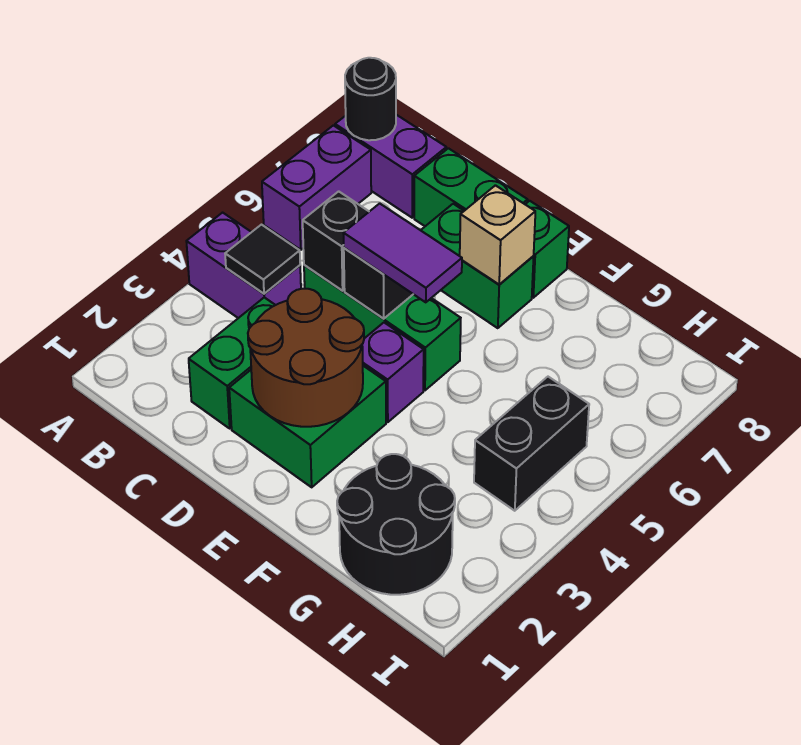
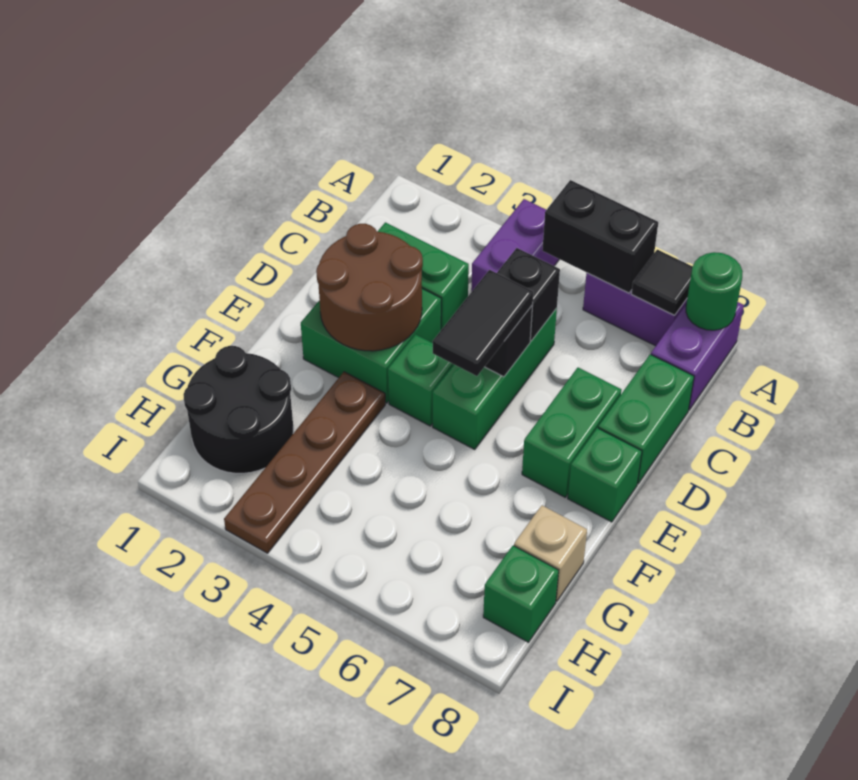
black round brick A8 level 2 -> green round brick A8 level 2
black tile B4 level 2 -> black tile A7 level 2
purple tile D5:E5 level 3 -> black tile D5:E5 level 3
purple brick E4 level 1 -> green brick E4 level 1
tan brick E7 level 2 -> tan brick G8 level 1
none -> brown plate F3:I3 level 1
black brick H4:H5 level 1 -> black brick A5:A6 level 2
none -> green brick H8 level 1

